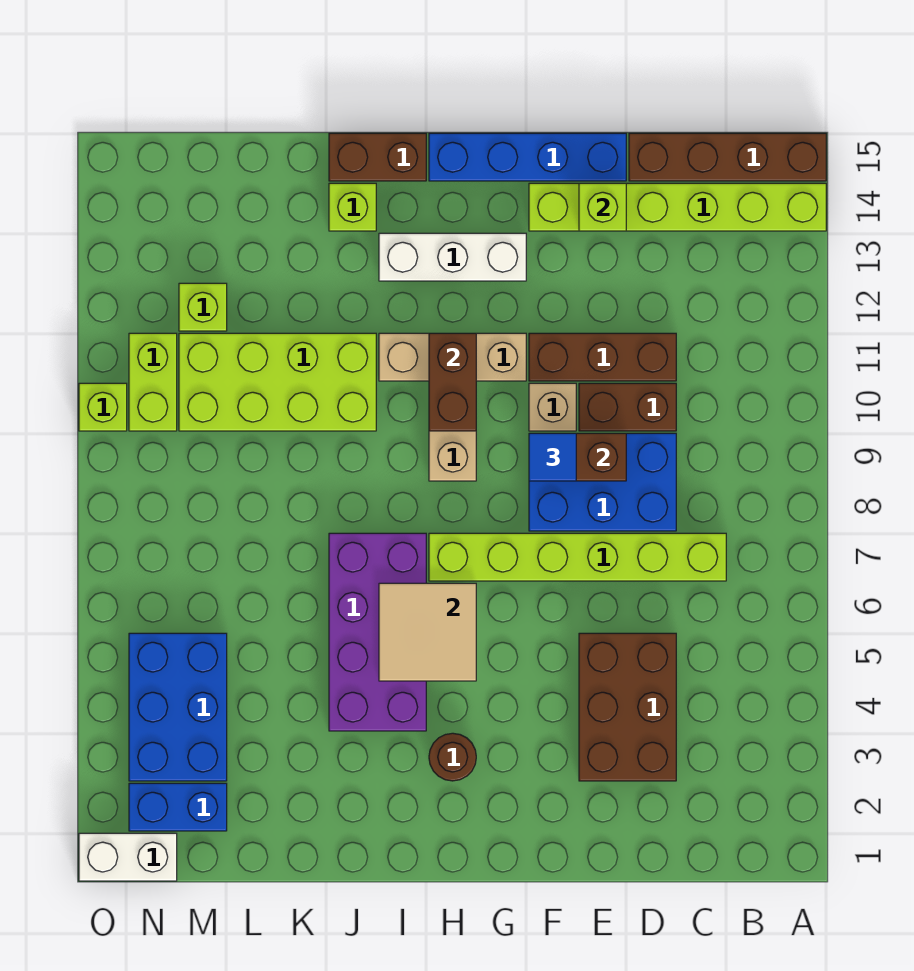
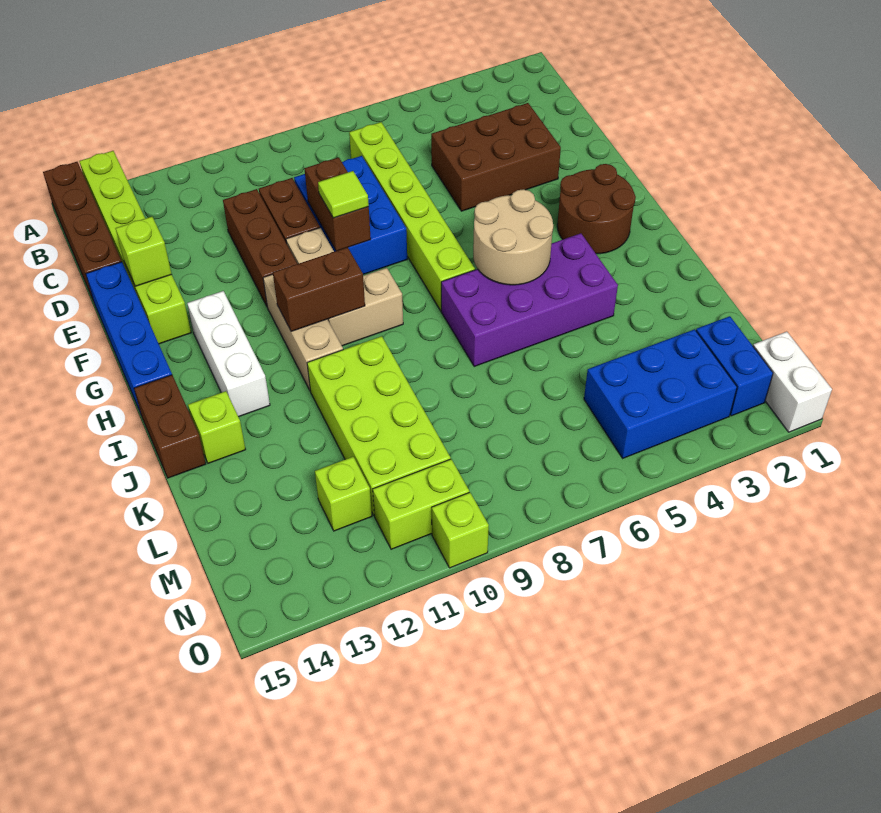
blue tile F9 level 3 -> lime tile F9 level 3
brown round brick H3 level 1 -> brown round brick G2:H3 level 1
tan tile H5:I6 level 2 -> tan round brick H5:I6 level 2

